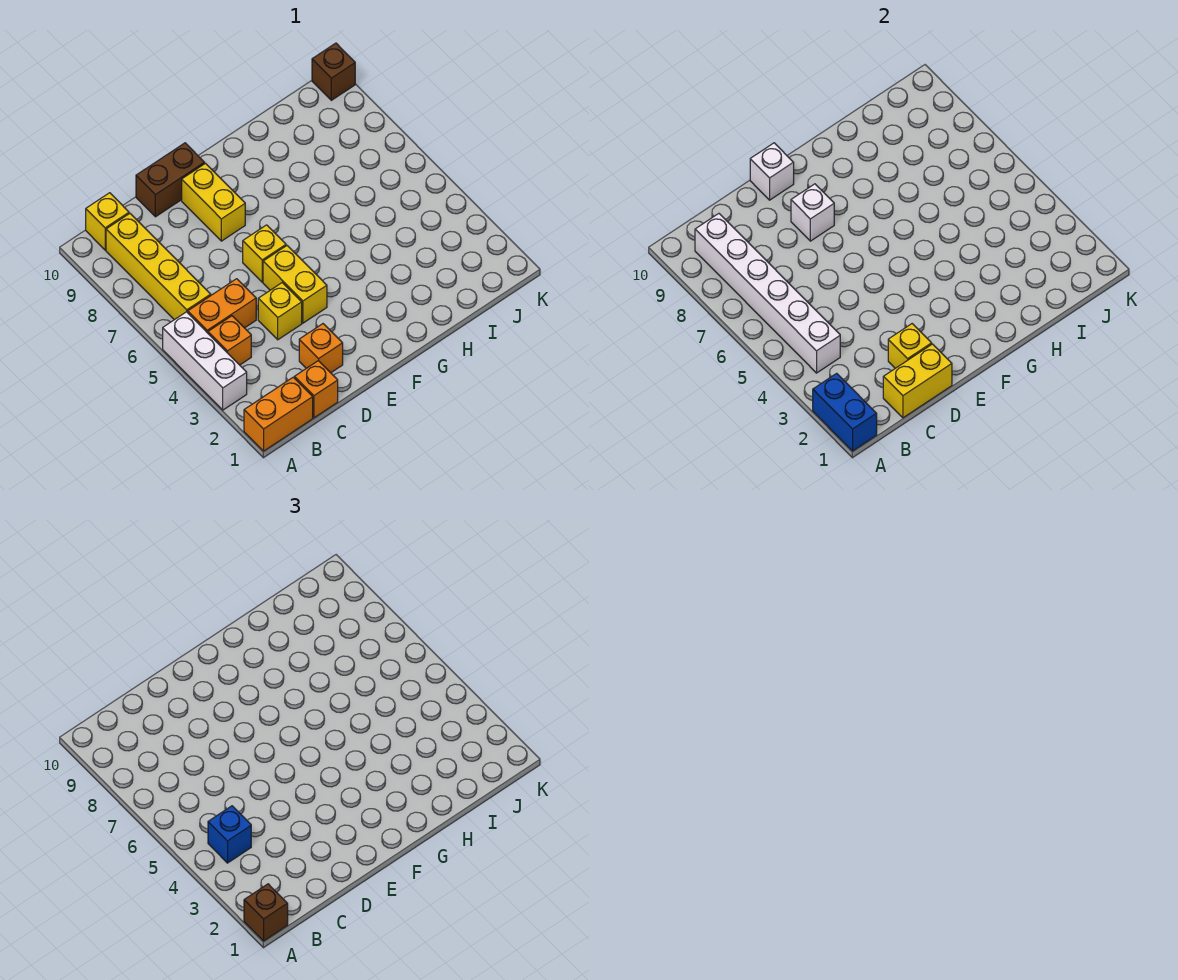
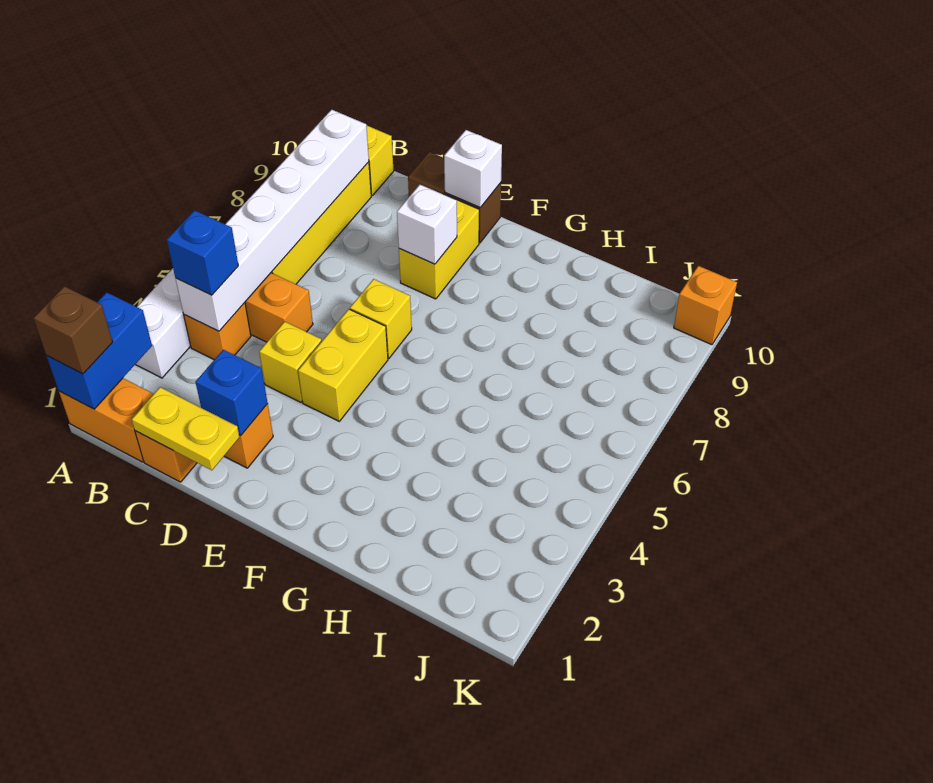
yellow brick C1:D1 level 2 -> yellow plate C1:D1 level 2
yellow brick D2 level 2 -> blue brick D2 level 2
brown brick K10 level 1 -> orange brick K10 level 1

